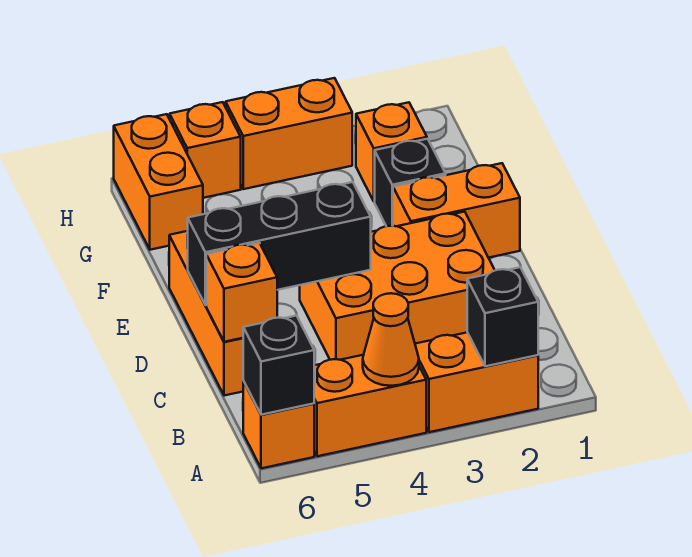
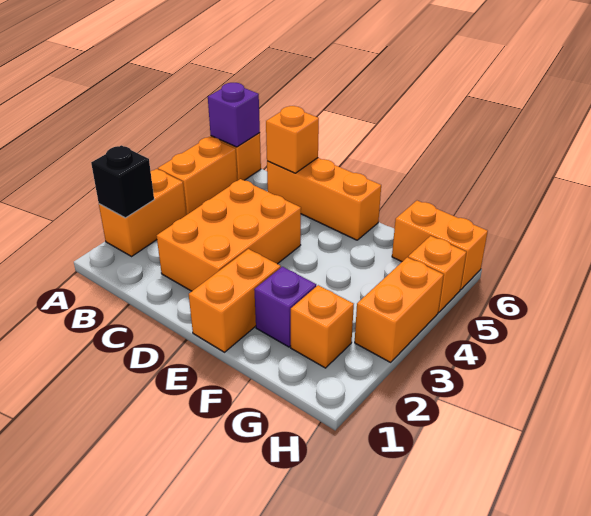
orange cone A4 level 2 -> none
black brick A6 level 2 -> purple brick A6 level 2
black brick D4:D6 level 2 -> none
black brick F2 level 1 -> purple brick F2 level 1

